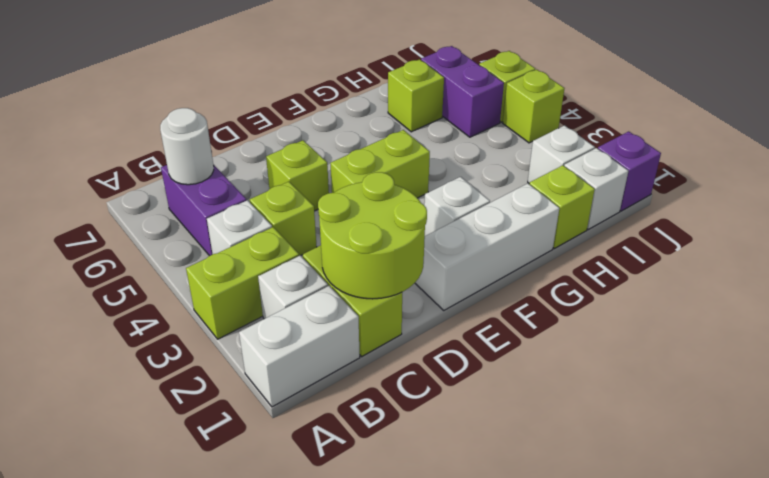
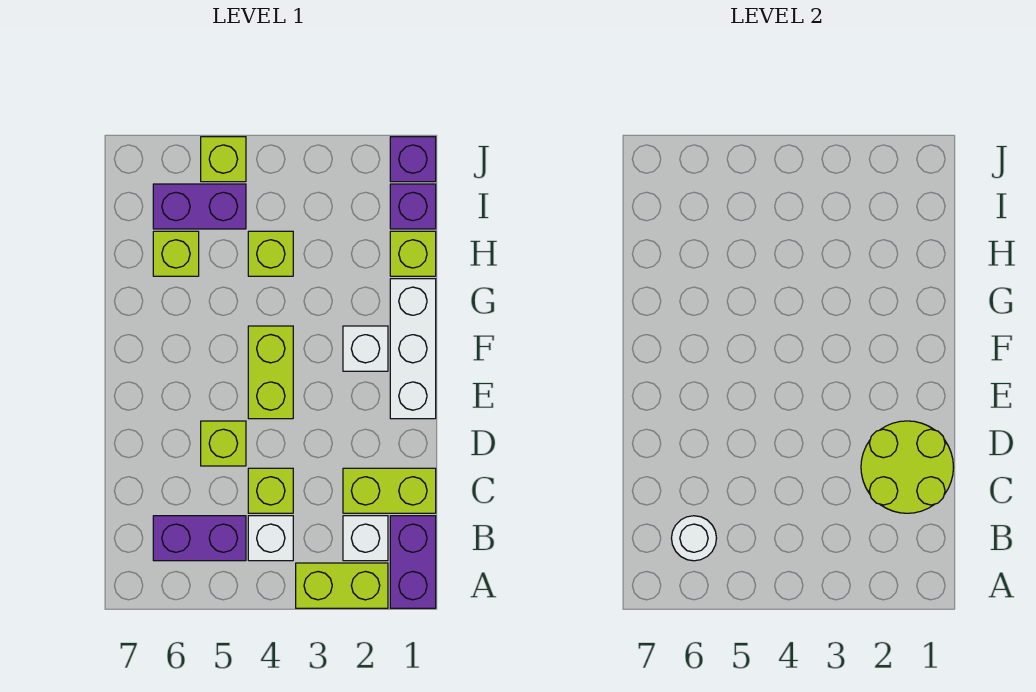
white brick A1:B1 level 1 -> purple brick A1:B1 level 1
lime brick A3:B3 level 1 -> lime brick A2:A3 level 1
white brick I1 level 1 -> purple brick I1 level 1
white brick I2 level 1 -> none
lime brick J4 level 1 -> lime brick H4 level 1

